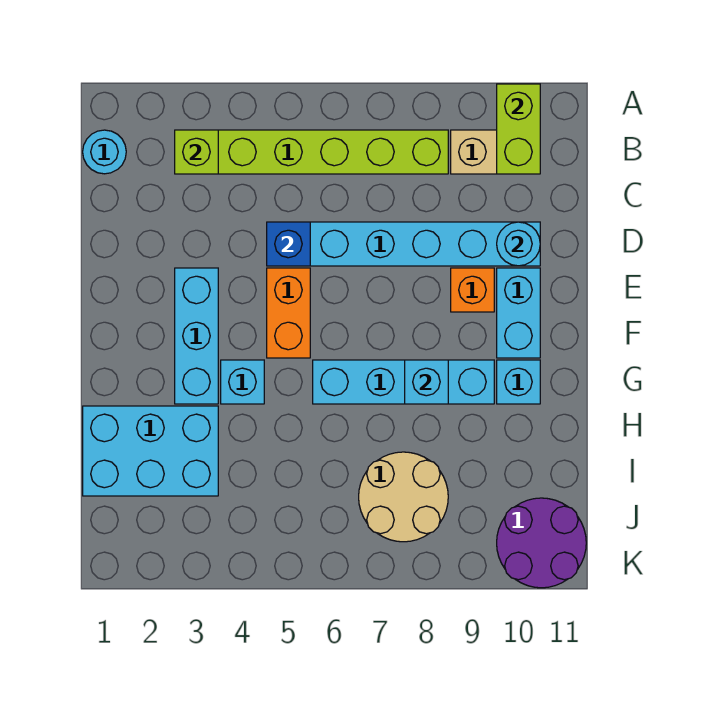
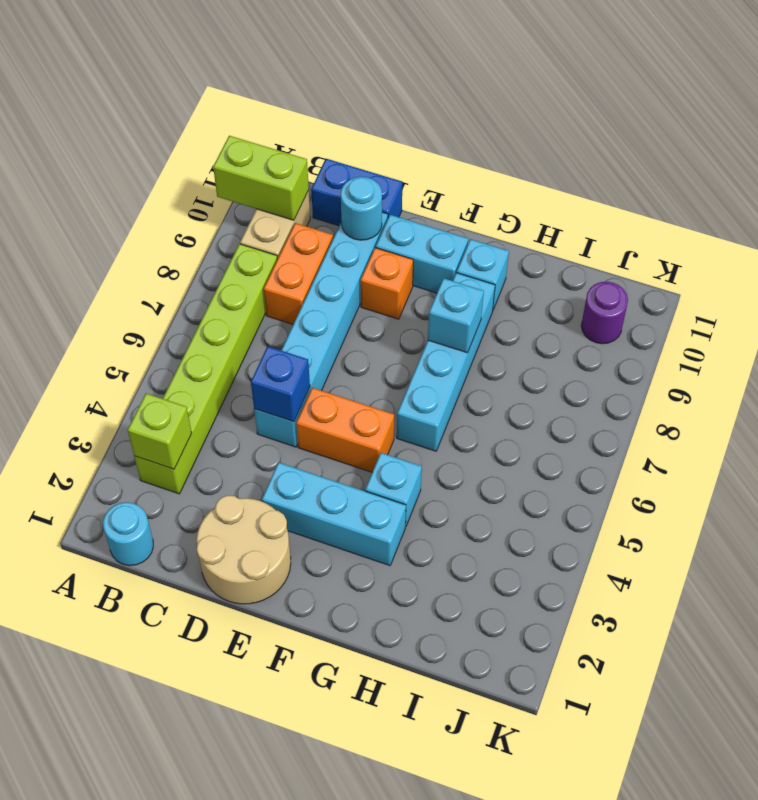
none -> orange brick C8:C9 level 1
none -> blue brick C11:D11 level 1
cyan brick H1:I3 level 1 -> none
tan round brick I7:J8 level 1 -> tan round brick D1:E2 level 1
purple round brick J10:K11 level 1 -> purple round brick J10 level 1

